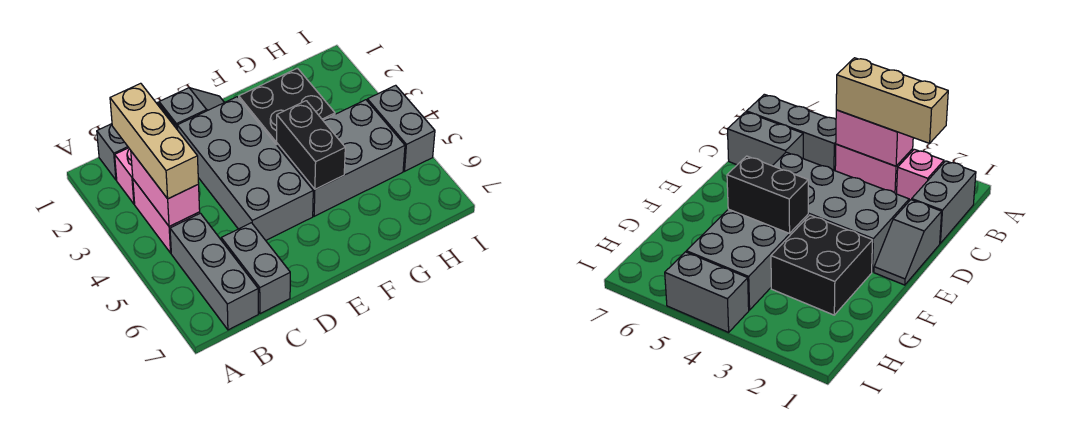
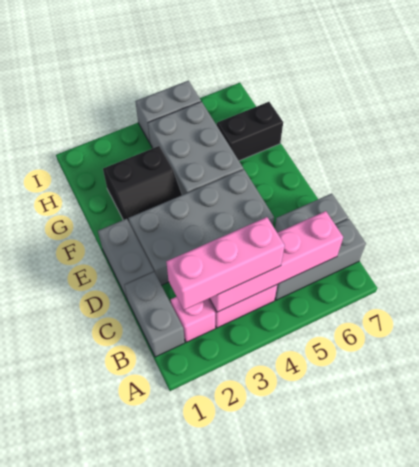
tan brick B2:B4 level 3 -> pink brick B2:B4 level 3
pink brick B3:B4 level 2 -> pink brick B3:B6 level 2
grey slope D1:E1 level 1 top D -> grey brick D1:E1 level 1
black brick F2:G3 level 1 -> black slope F2:G3 level 1 top G
black brick F4:F5 level 2 -> black brick G6:G7 level 1

